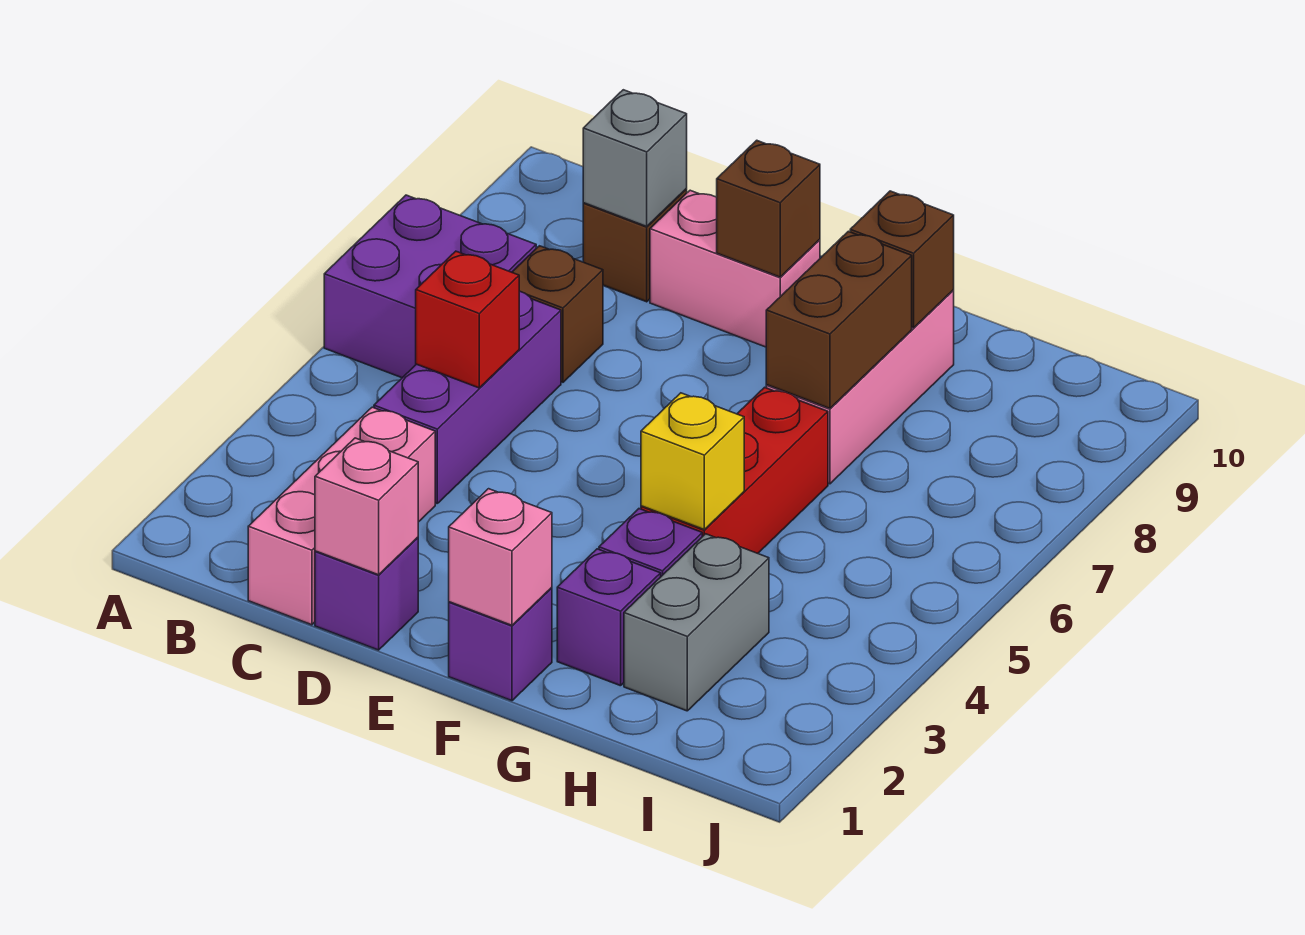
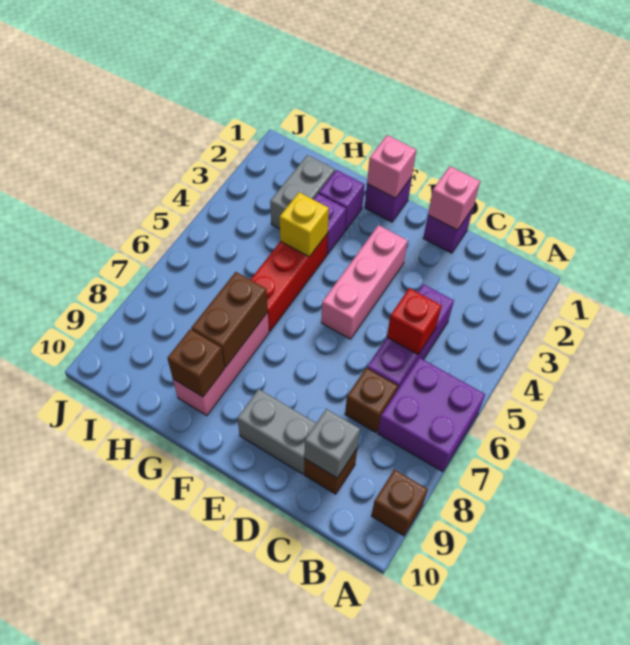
pink brick C1:C3 level 1 -> pink brick E3:E5 level 1
pink brick D9:E9 level 1 -> grey brick D9:E9 level 1
brown brick E9 level 2 -> brown brick A9 level 1

